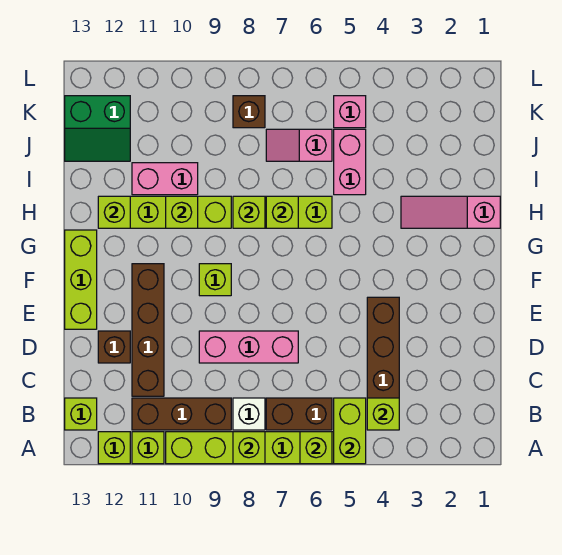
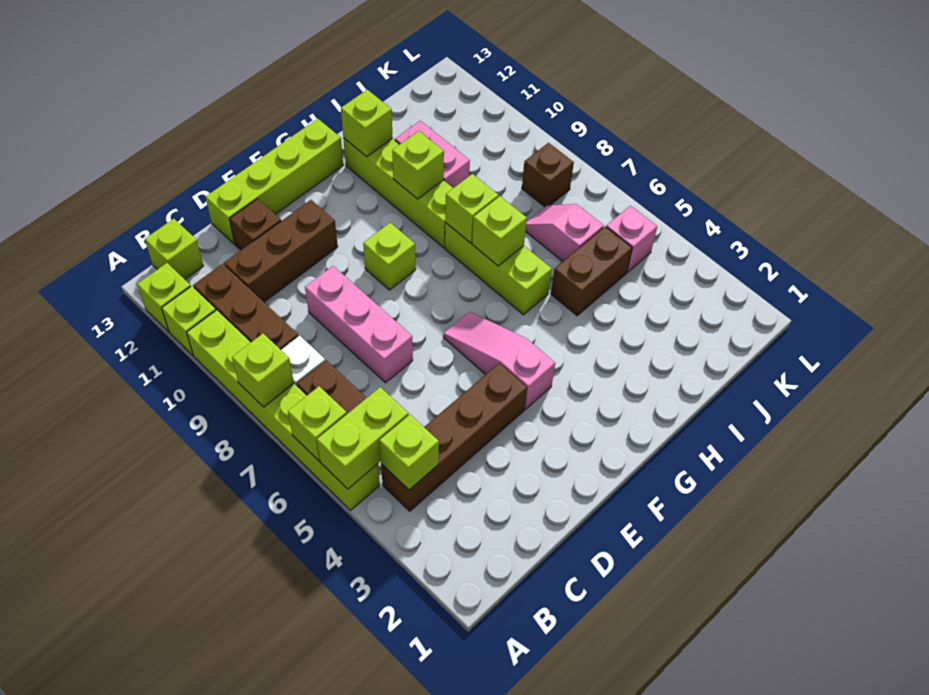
brown brick C11:F11 level 1 -> brown brick C11:E11 level 1
lime brick E13:G13 level 1 -> lime brick D13:G13 level 1
pink slope H1:H3 level 1 top 1 -> pink slope F4:F6 level 1 top 4
pink brick I5:J5 level 1 -> brown brick I5:J5 level 1
green slope J12:K13 level 1 top K -> none

